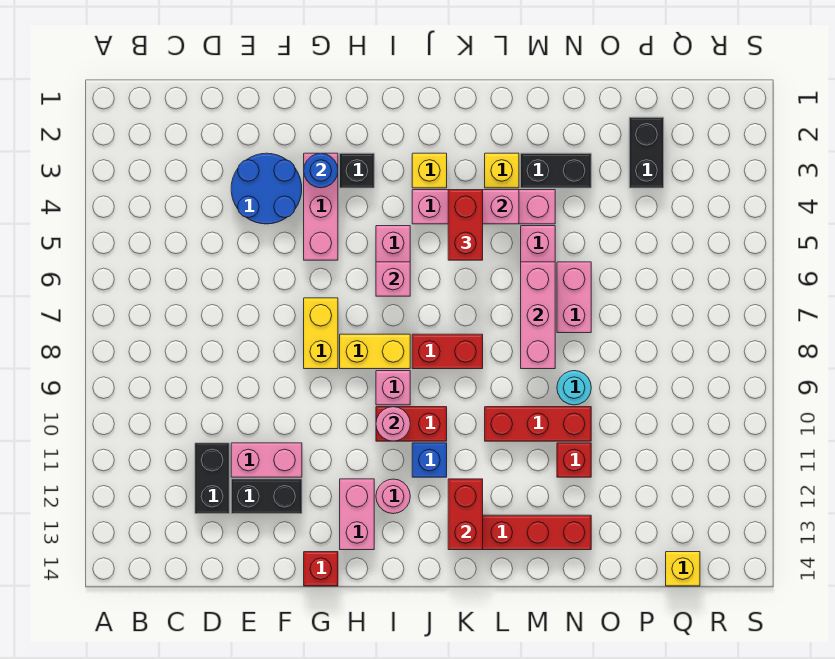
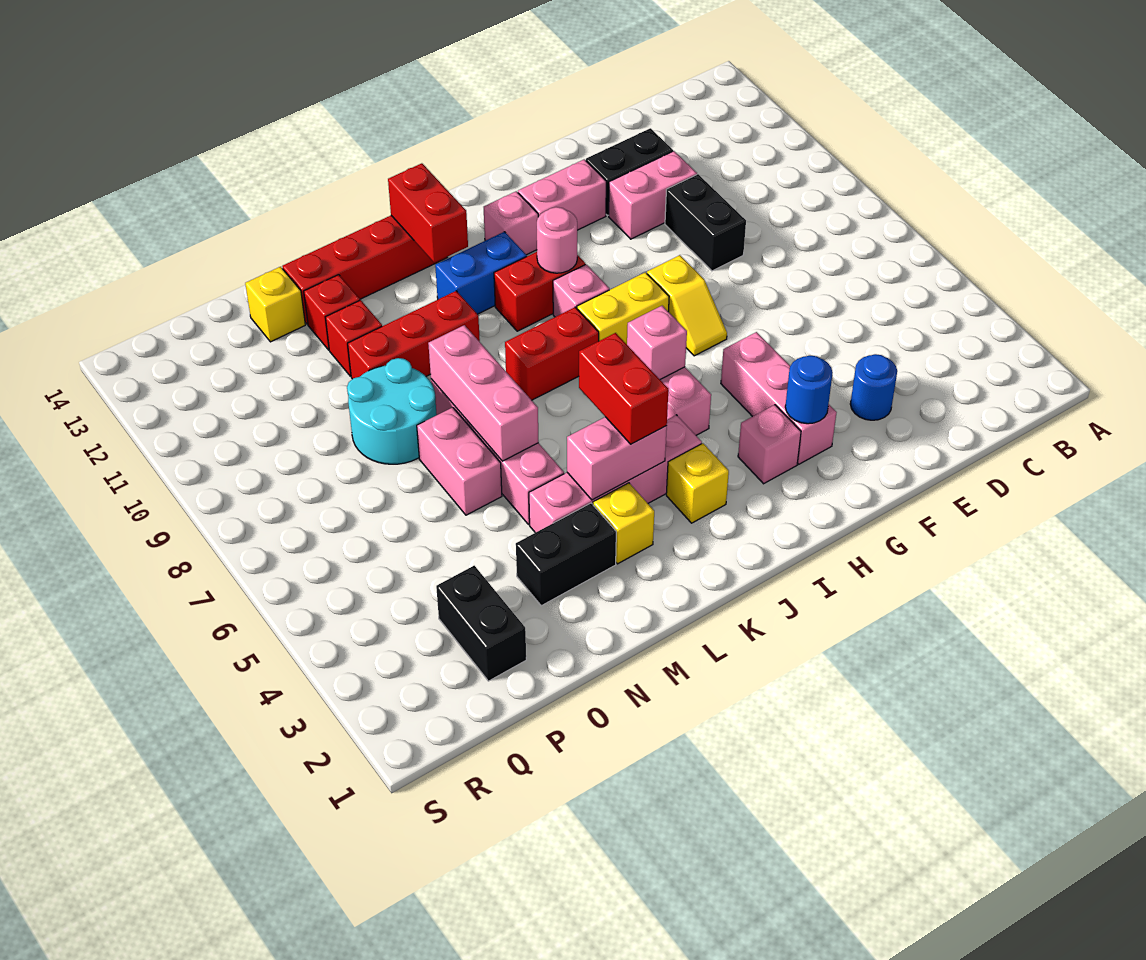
black brick D11:D12 level 1 -> black brick E9:E10 level 1
blue round brick E3:F4 level 1 -> blue round brick E3 level 1
yellow brick G7:G8 level 1 -> yellow slope G7:G8 level 1 top 8
red brick G14 level 1 -> red brick N12 level 1
black brick H3 level 1 -> pink brick H3 level 1
pink brick H12:H13 level 1 -> pink brick G12:H12 level 1
pink round brick I12 level 1 -> pink brick I12 level 1
blue brick J11 level 1 -> blue brick J11:K11 level 1
cyan round brick N9 level 1 -> cyan round brick N8:O9 level 1
yellow brick Q14 level 1 -> yellow brick O13 level 1

